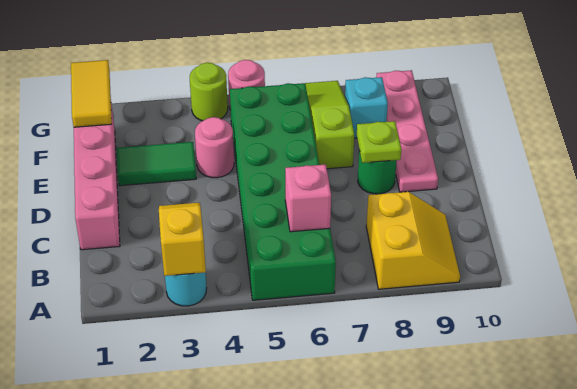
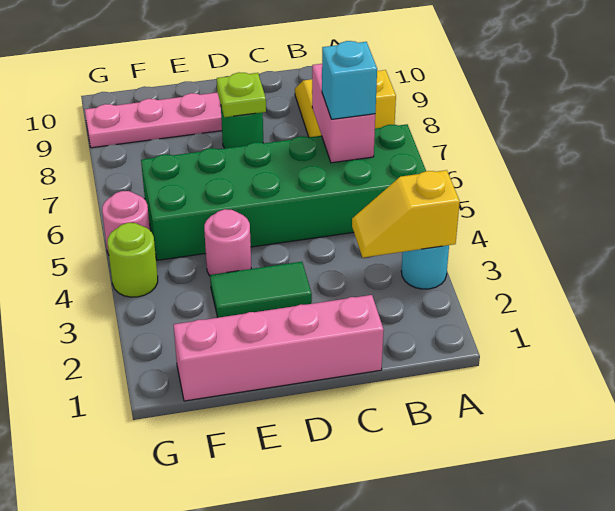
pink brick B6 level 2 -> pink brick B6:B7 level 2
green tile E2:E3 level 1 -> green tile D3:E3 level 1
lime slope E7:G7 level 1 top E -> none
yellow tile F1:G1 level 2 -> none
cyan brick F8 level 1 -> cyan brick B6 level 3

